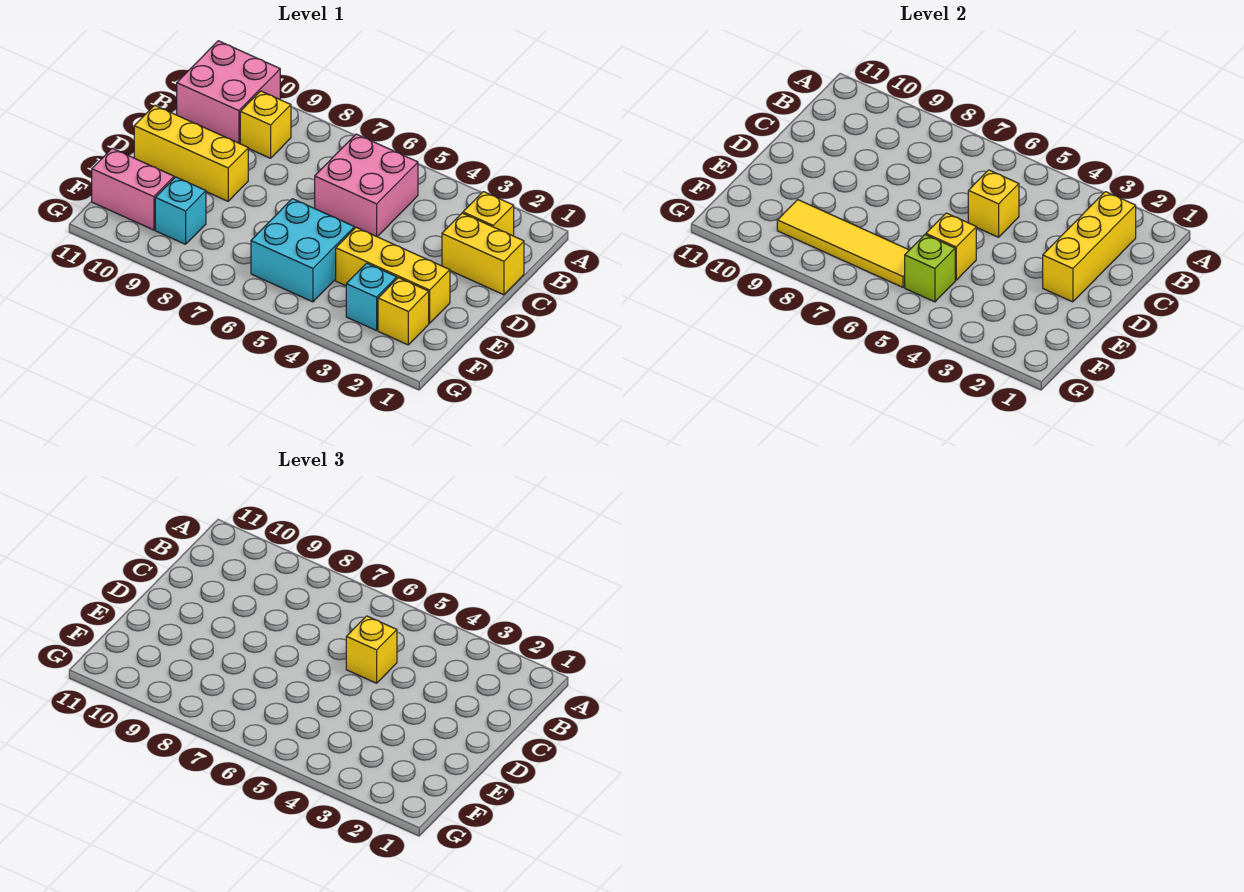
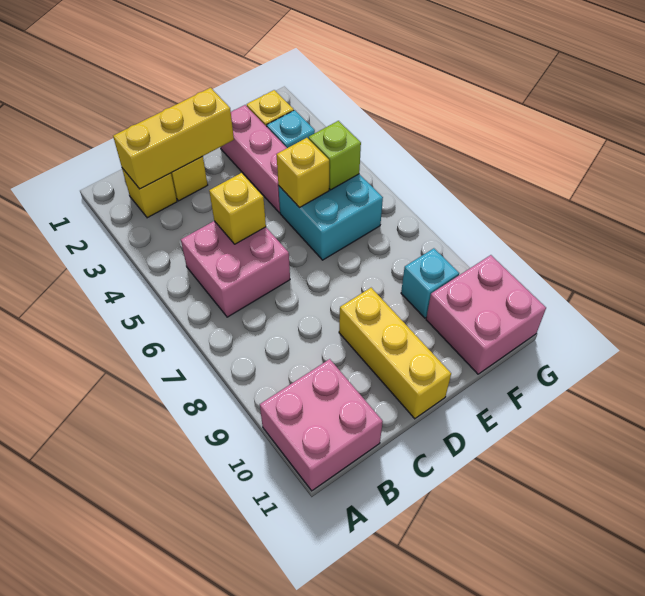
yellow brick B9 level 1 -> none
yellow brick C5 level 3 -> none
yellow brick E2:E4 level 1 -> pink brick E2:E4 level 1
yellow tile F6:F9 level 2 -> none
pink brick F10:F11 level 1 -> pink brick F10:G11 level 1

